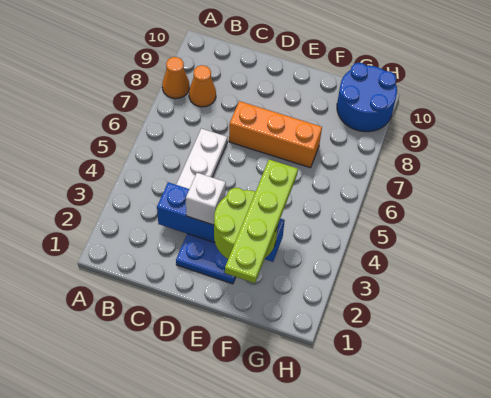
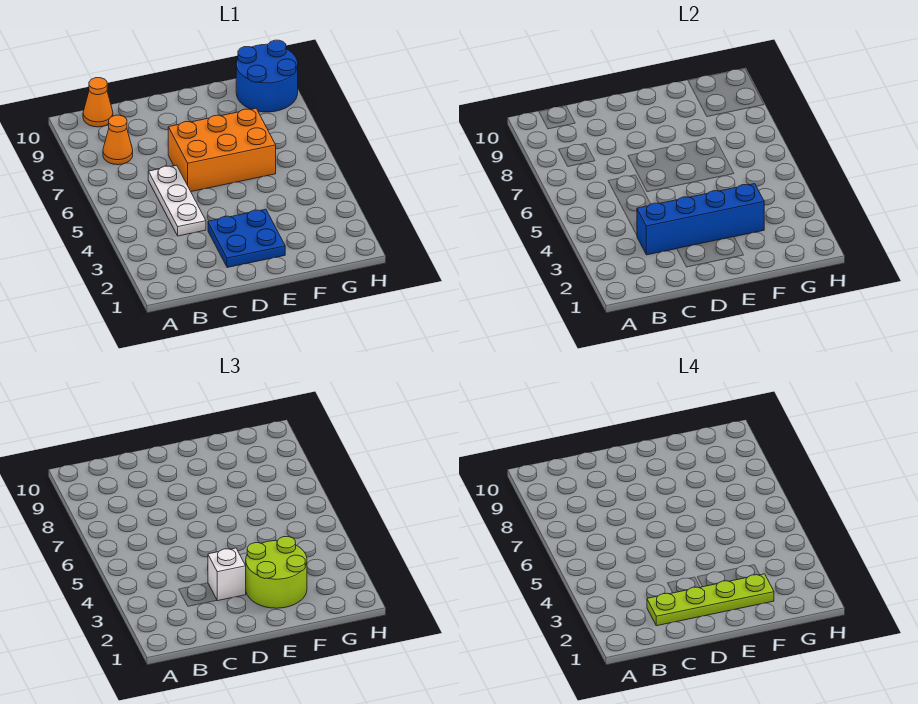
orange cone A8 level 1 -> orange cone B10 level 1
orange brick D7:F7 level 1 -> orange brick D6:F7 level 1
lime plate F1:F4 level 4 -> lime plate C2:F2 level 4

